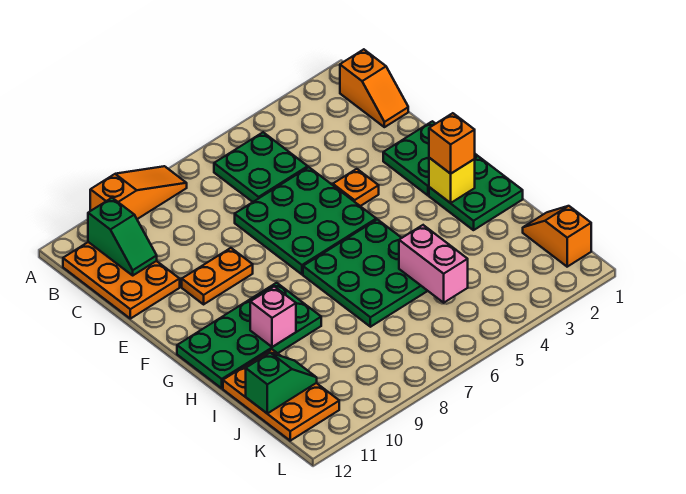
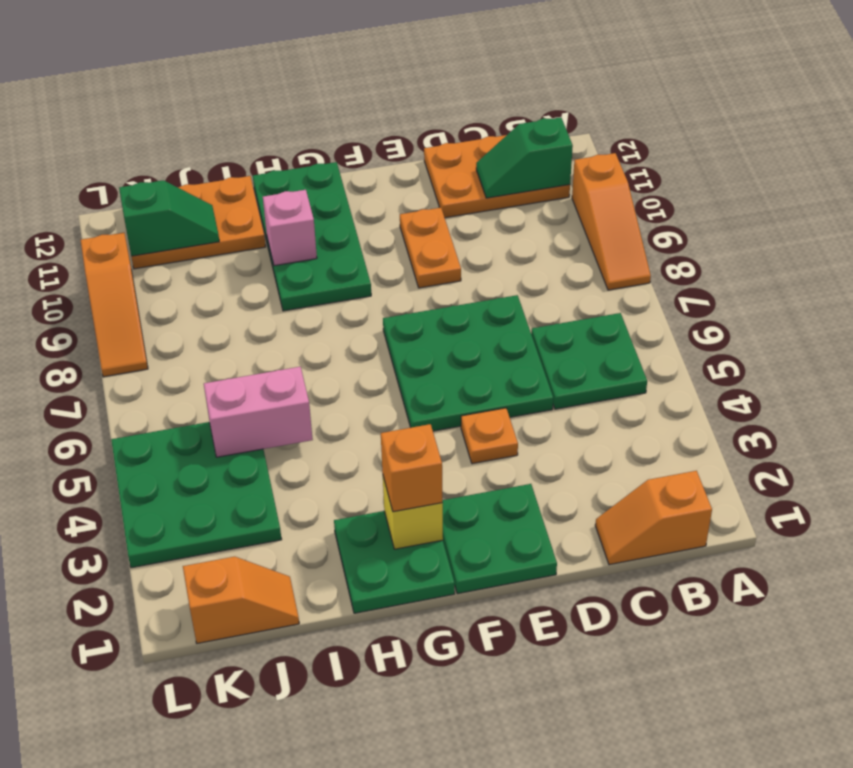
green plate G5:I7 level 1 -> green plate J3:L5 level 1
green slope J11:J12 level 2 top 12 -> green slope J11:K11 level 2 top K
none -> orange slope L8:L10 level 1 top 10

